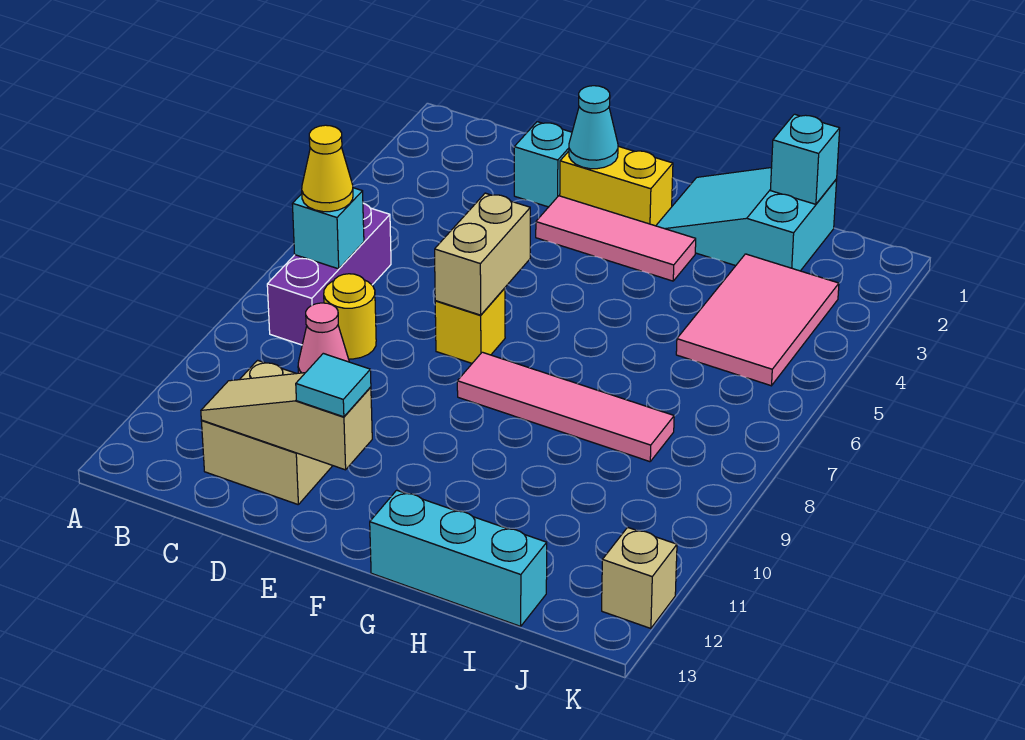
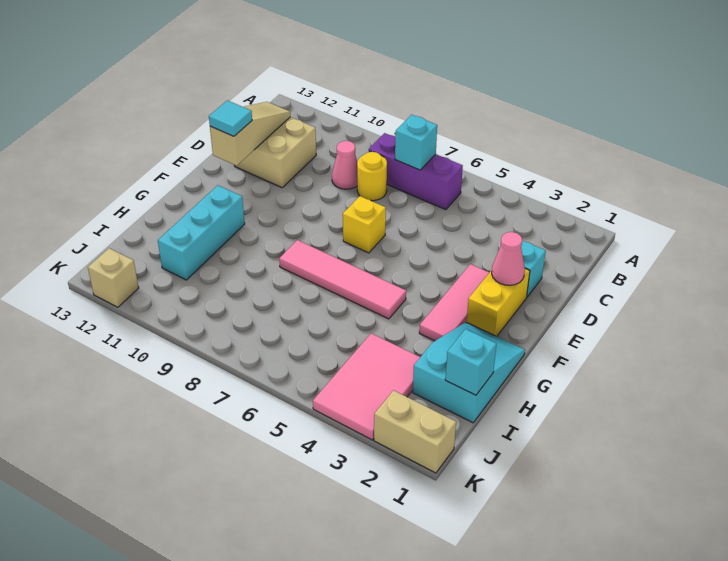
yellow cone B7 level 3 -> none
cyan cone E2 level 2 -> pink cone E2 level 2
tan brick E6:E7 level 2 -> tan brick K1:K2 level 1
pink tile F8:I8 level 1 -> pink tile G5:G8 level 1
cyan brick G13:I13 level 1 -> cyan brick G11:I11 level 1
pink tile I3:J5 level 1 -> pink tile I3:K4 level 1

